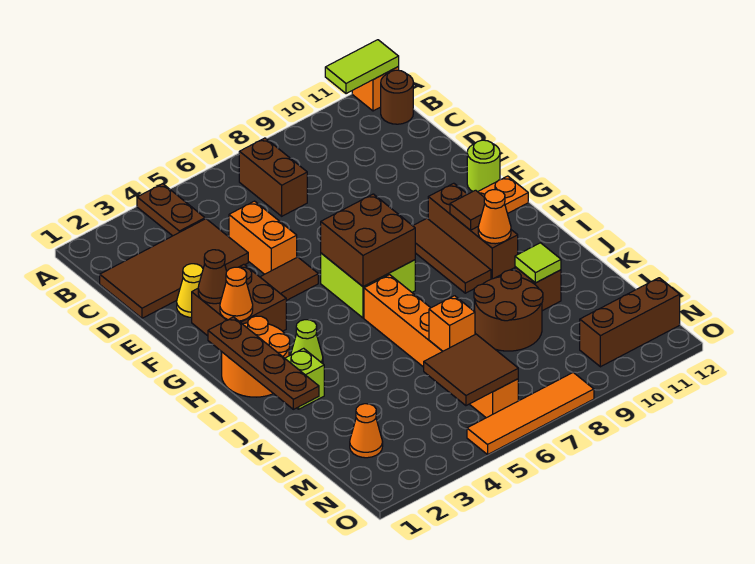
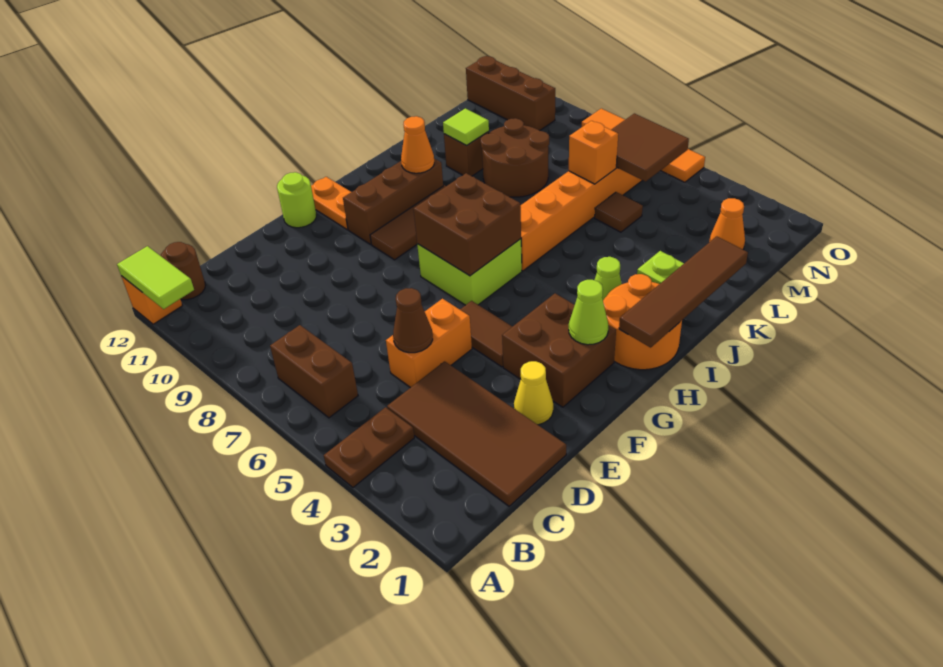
brown brick B7:C7 level 1 -> brown brick B6:B7 level 1
brown cone F2 level 2 -> brown cone D5 level 2
orange cone G2 level 2 -> lime cone G2 level 2
brown plate H1:K1 level 2 -> brown tile H1:K1 level 2
brown tile H10 level 2 -> brown tile L5 level 1

